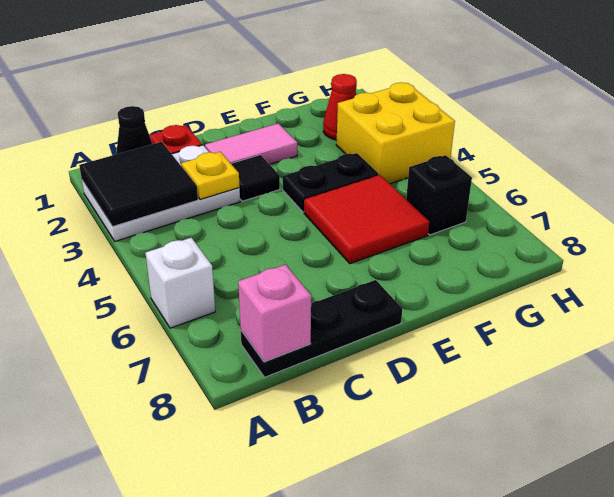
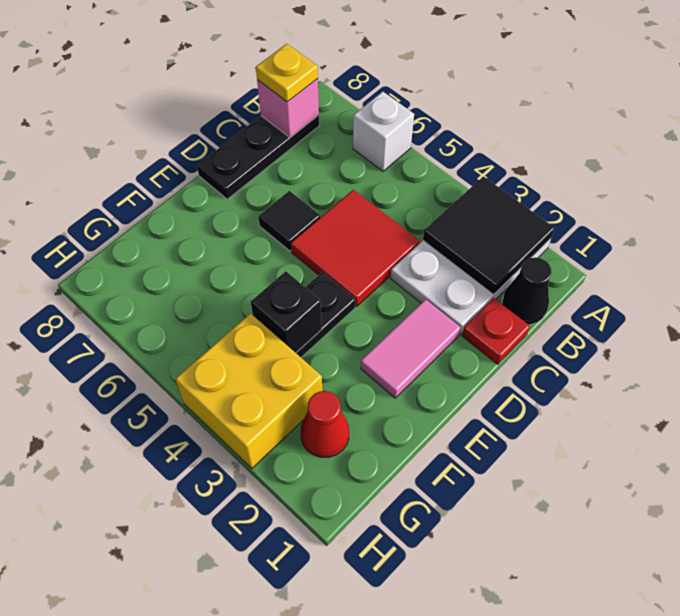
yellow plate C3 level 2 -> yellow plate B8 level 3
black tile D3 level 1 -> black tile D6 level 1
red tile E5:F6 level 1 -> red tile C4:D5 level 1
black brick G6 level 1 -> black brick F4 level 2

